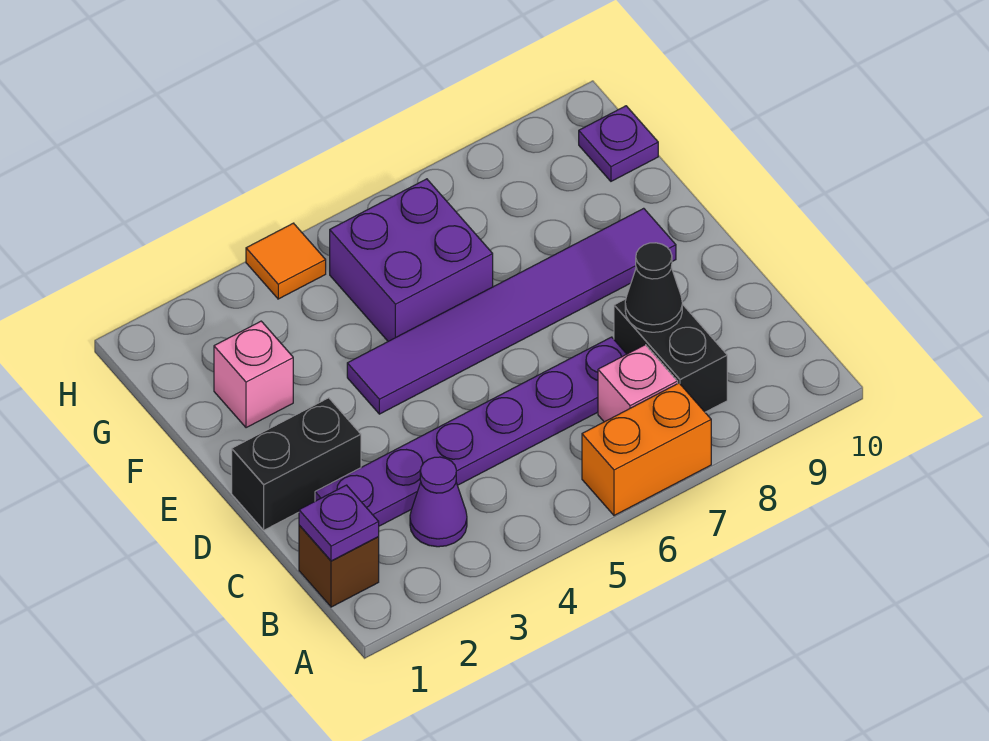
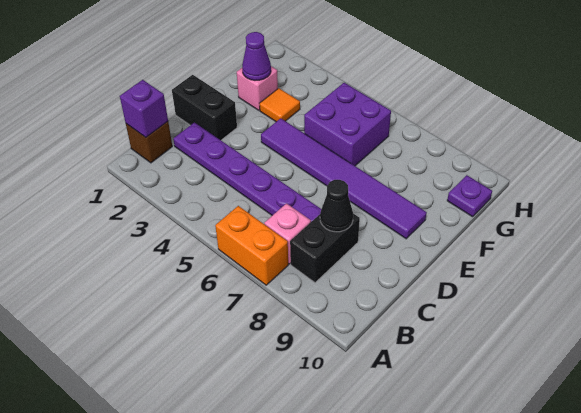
purple plate B1 level 2 -> purple brick B1 level 2
purple cone B3 level 1 -> purple cone F2 level 2
orange tile H4 level 1 -> orange tile F3 level 1

